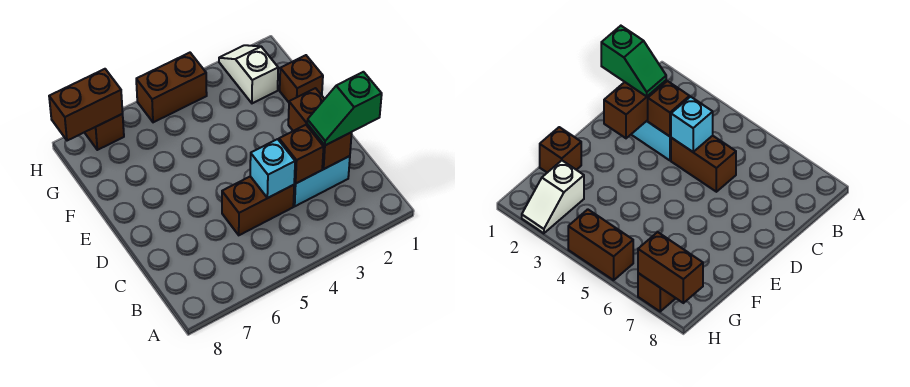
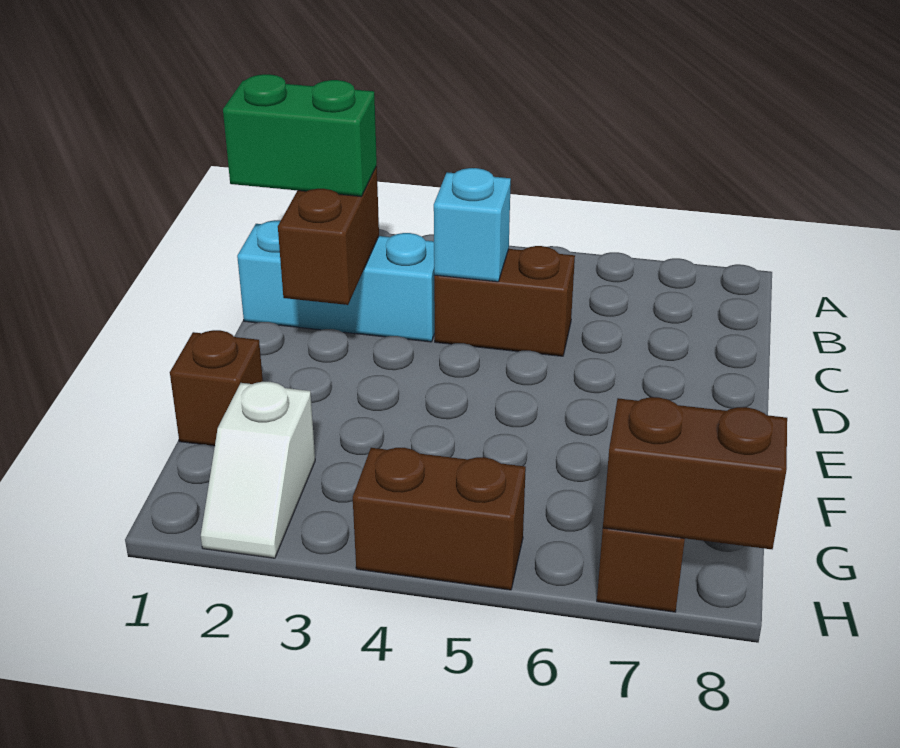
green slope C1:C2 level 3 top 1 -> green brick C1:C2 level 3
cyan brick C2:C3 level 1 -> cyan brick C1:C3 level 1
brown brick C3 level 2 -> none

